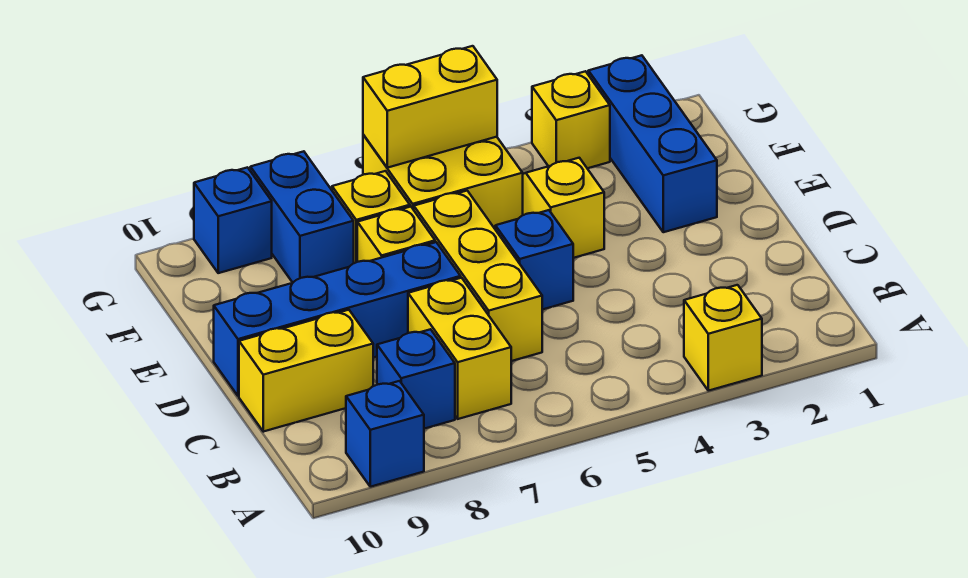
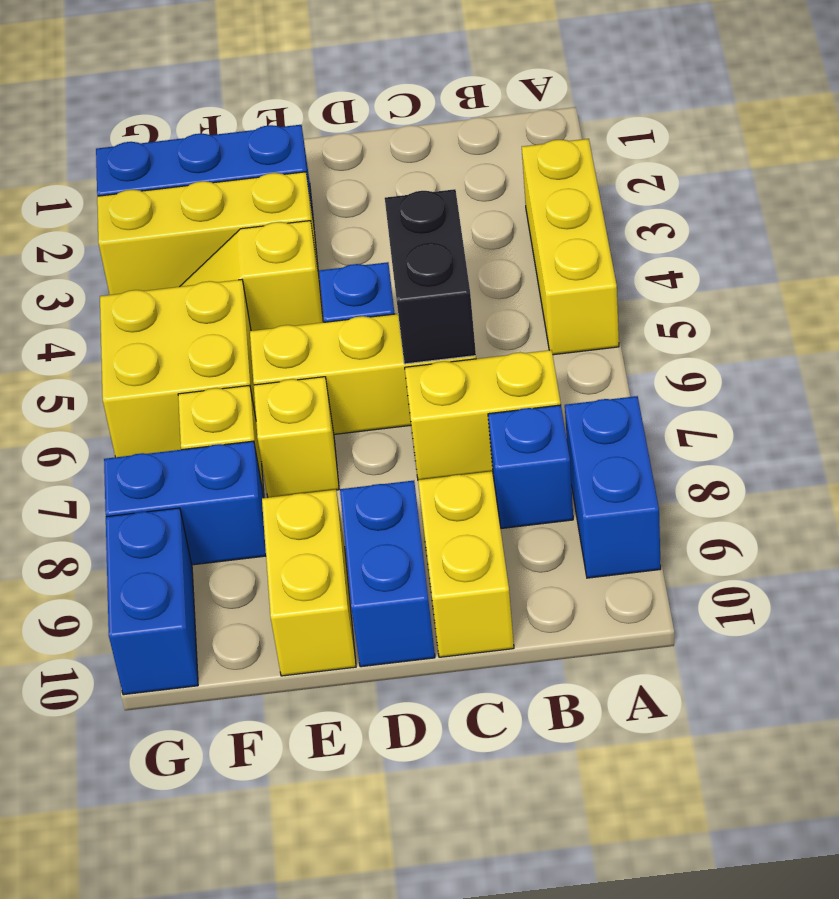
yellow brick A3 level 1 -> yellow brick A3:A5 level 1
blue brick A9 level 1 -> blue brick A8:A9 level 1
none -> black brick C5:C6 level 2
blue brick D7:D10 level 1 -> blue brick D9:D10 level 1
yellow brick G3 level 1 -> yellow brick E3:G3 level 1
yellow brick G5:G6 level 2 -> yellow brick E9:E10 level 1
blue brick G9 level 1 -> blue brick G9:G10 level 1

